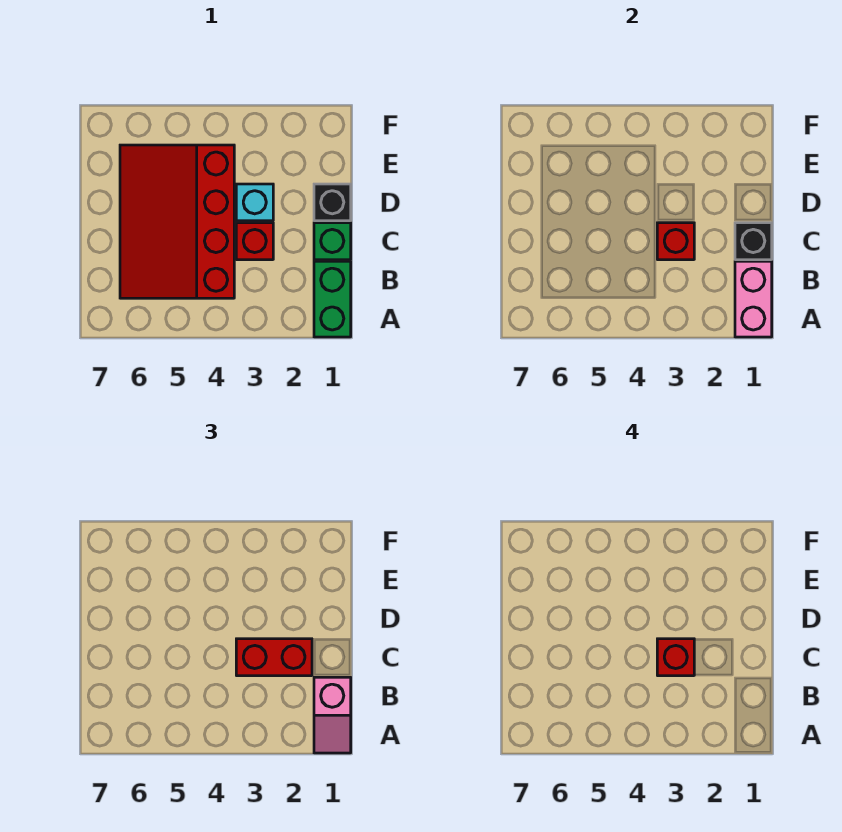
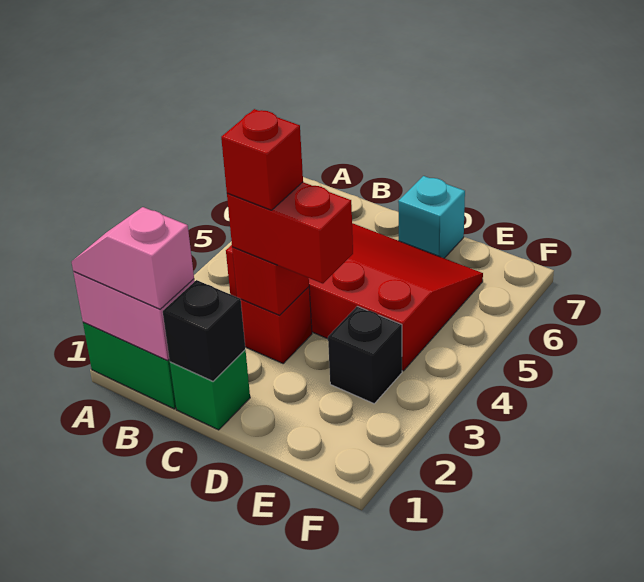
red brick C2:C3 level 3 -> red brick C3:D3 level 3
black brick D1 level 1 -> black brick E3 level 1
cyan brick D3 level 1 -> cyan brick D7 level 1

